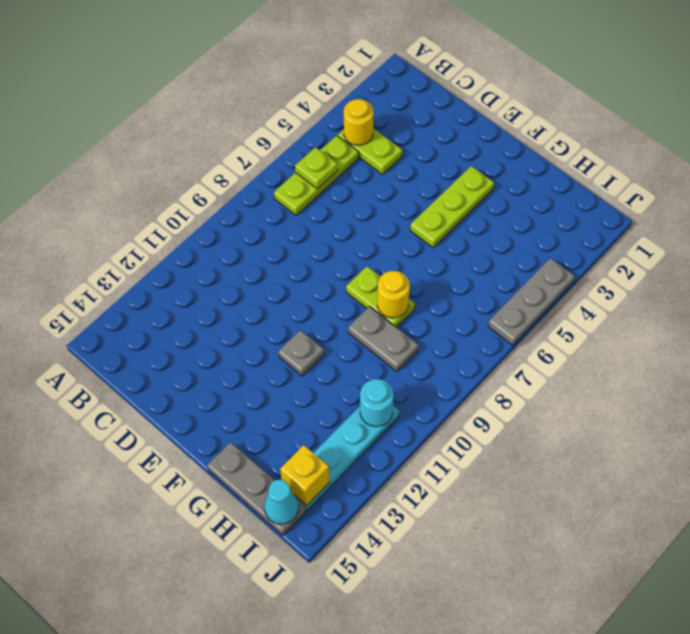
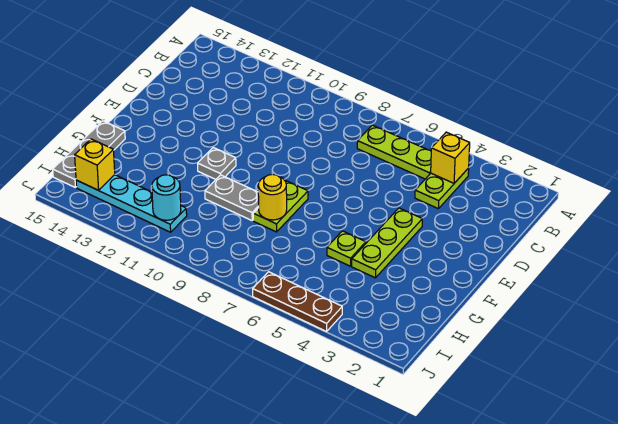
yellow round brick B4 level 2 -> yellow brick B4 level 2
lime plate B6 level 2 -> lime plate G5 level 1
lime plate F3:F5 level 1 -> lime plate E4:G4 level 1
grey plate G9:H9 level 1 -> grey plate G9:G10 level 1
cyan cone I15 level 2 -> none
grey plate J4:J6 level 1 -> brown plate J4:J6 level 1

